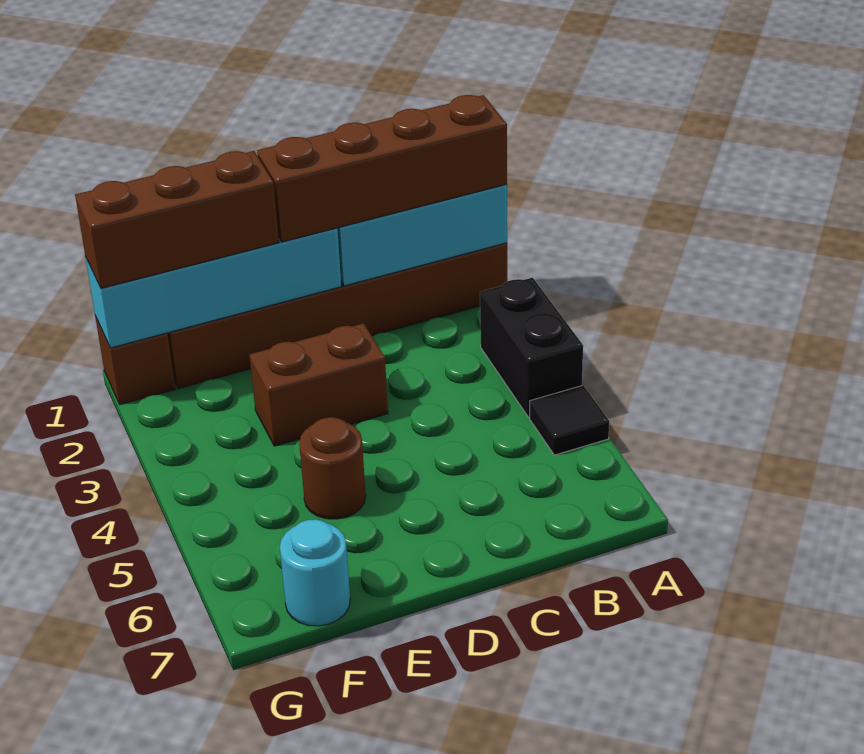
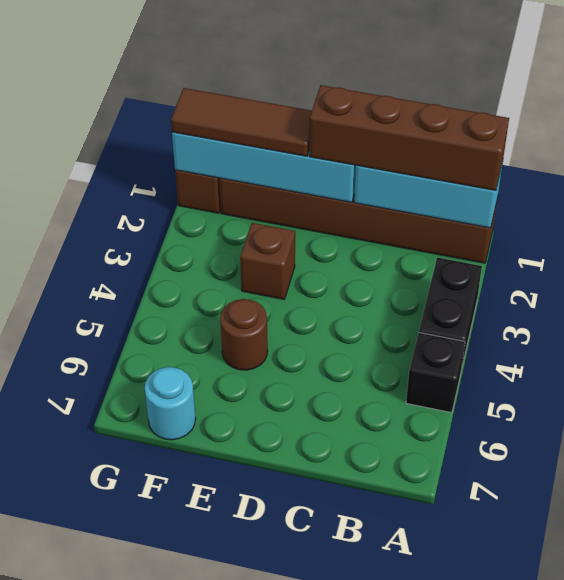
black tile A5 level 1 -> black brick A5 level 1
brown brick D3:E3 level 1 -> brown brick E3 level 1
brown brick E1:G1 level 3 -> brown tile E1:G1 level 3

